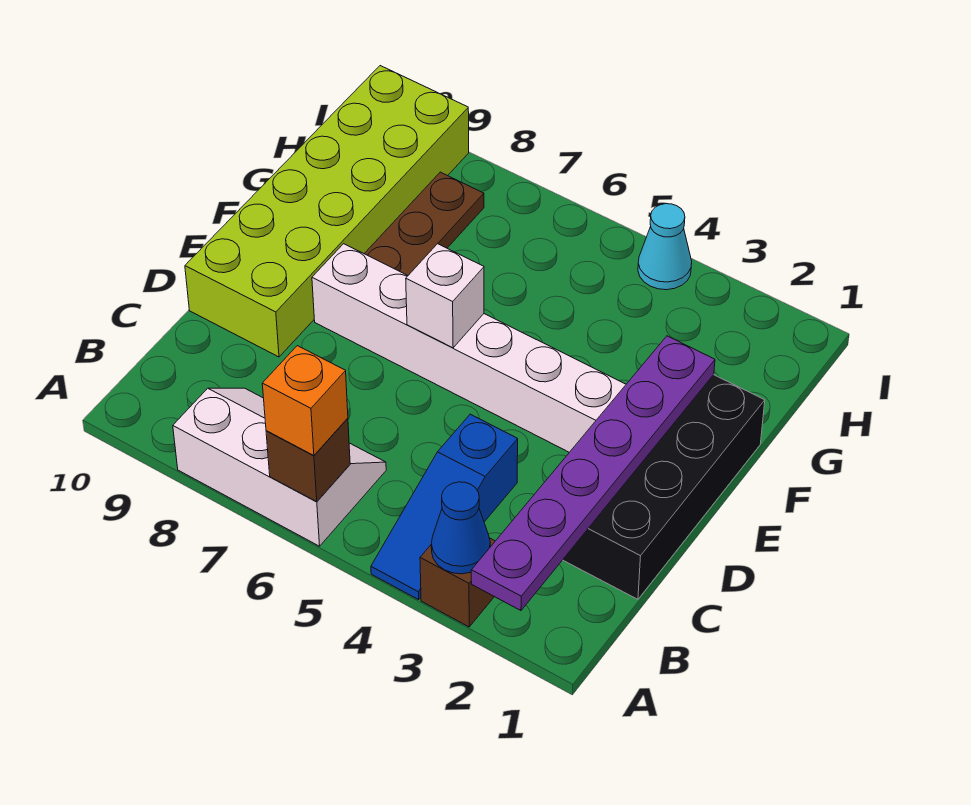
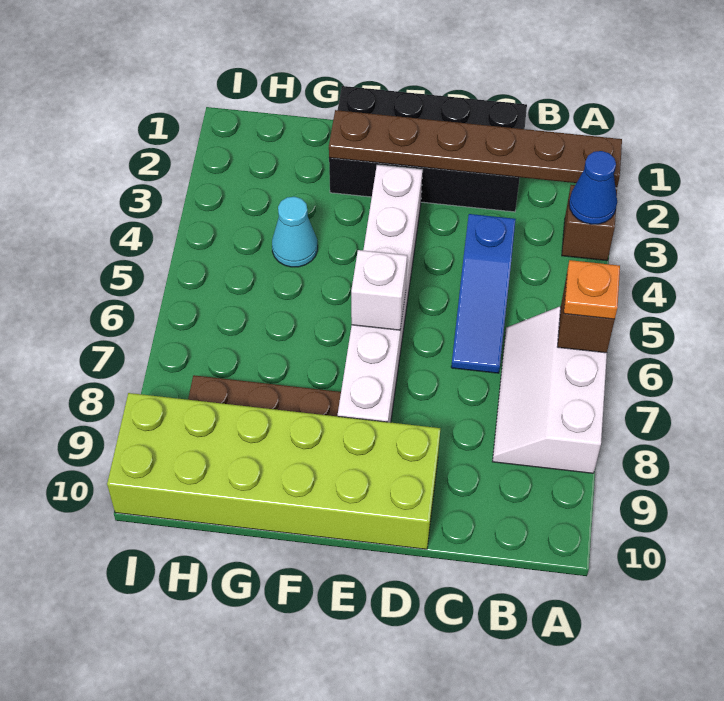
purple plate A2:F2 level 2 -> brown plate A2:F2 level 2
blue slope A4:C4 level 1 top C -> blue slope C4:C6 level 1 top 4
orange brick A6 level 3 -> orange plate A6 level 3
cyan cone I4 level 1 -> cyan cone G4 level 1

